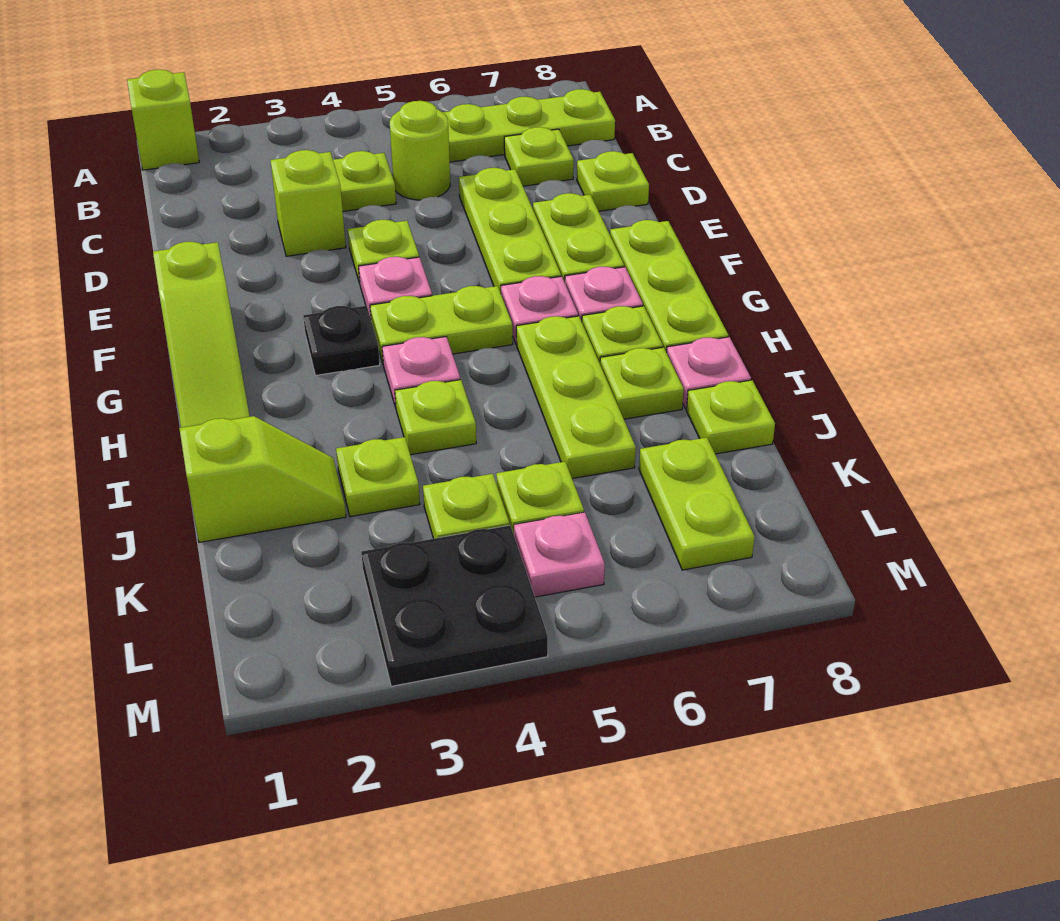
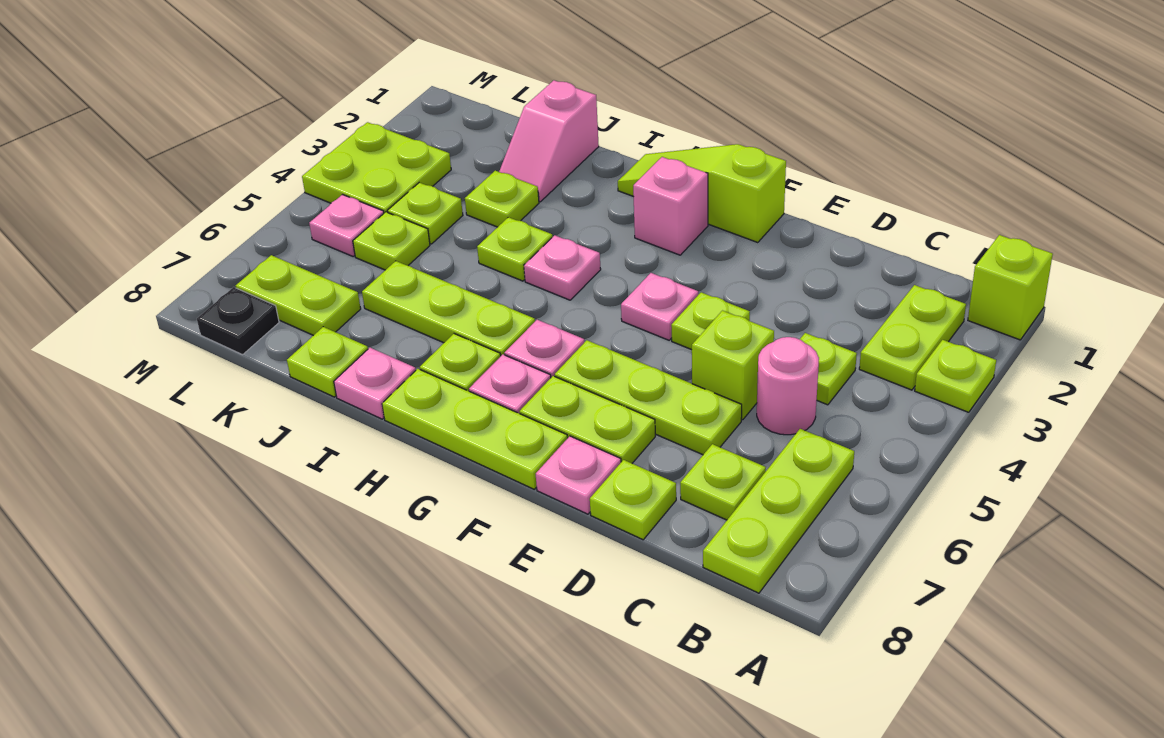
lime round brick C5 level 1 -> pink round brick C5 level 1
lime brick D3 level 1 -> lime brick D5 level 1
none -> pink plate E8 level 1
none -> pink brick G2 level 1
black plate G3 level 1 -> black plate L8 level 1
lime plate G4:G5 level 1 -> lime plate B2:B3 level 1
lime plate I7 level 1 -> lime plate A3 level 1
lime slope J1:J2 level 1 top 1 -> pink slope J1:J2 level 1 top 1
black plate L3:M4 level 1 -> lime plate L3:M4 level 1

